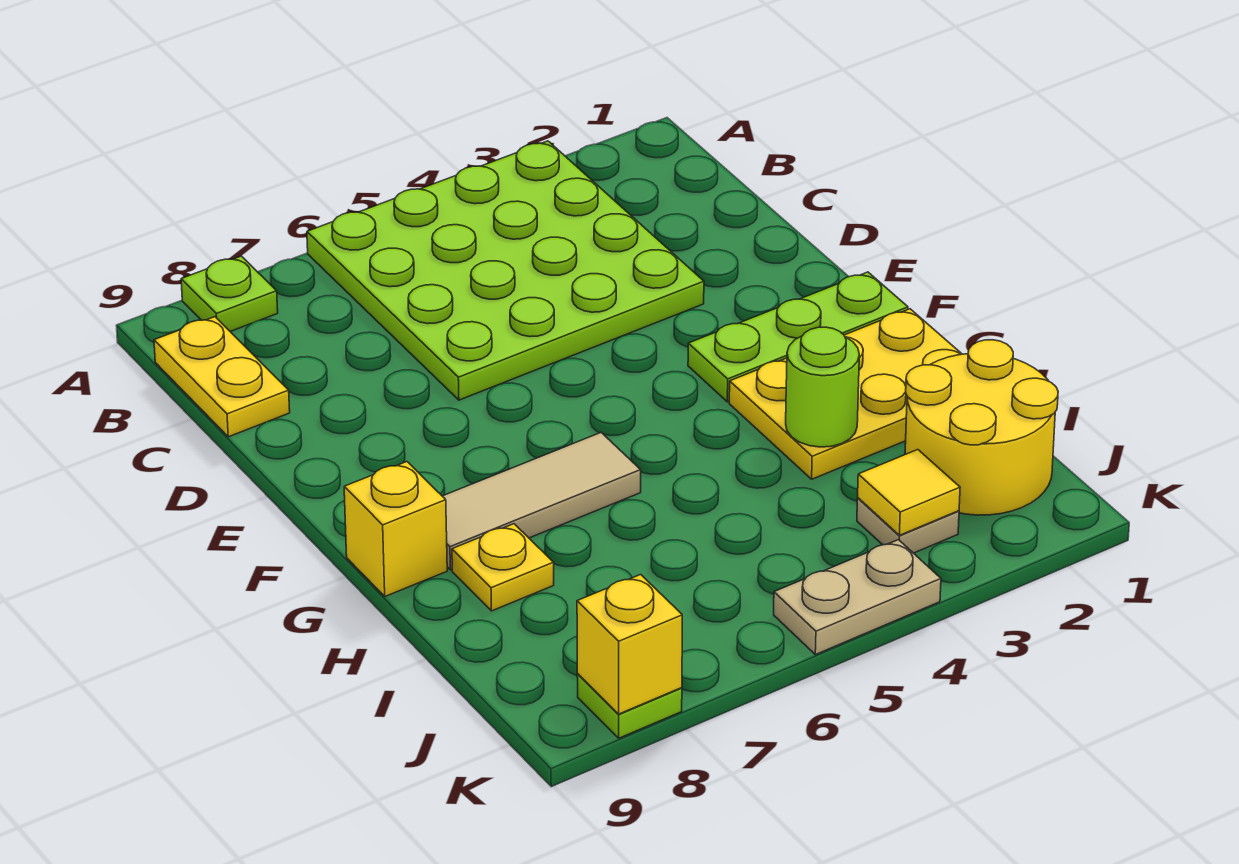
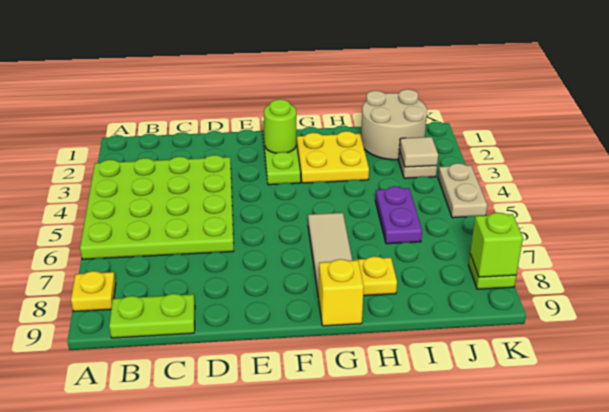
lime plate A8 level 1 -> yellow plate A8 level 1
yellow plate B9:C9 level 1 -> lime plate B9:C9 level 1
yellow plate G1:H3 level 1 -> yellow plate G2:H3 level 1
lime round brick H3 level 2 -> lime round brick F2 level 2
yellow round brick I1:J2 level 1 -> tan round brick I1:J2 level 1
none -> purple plate I5:I6 level 1
yellow tile J3 level 2 -> tan tile J3 level 2
yellow brick K8 level 2 -> lime brick K8 level 2

